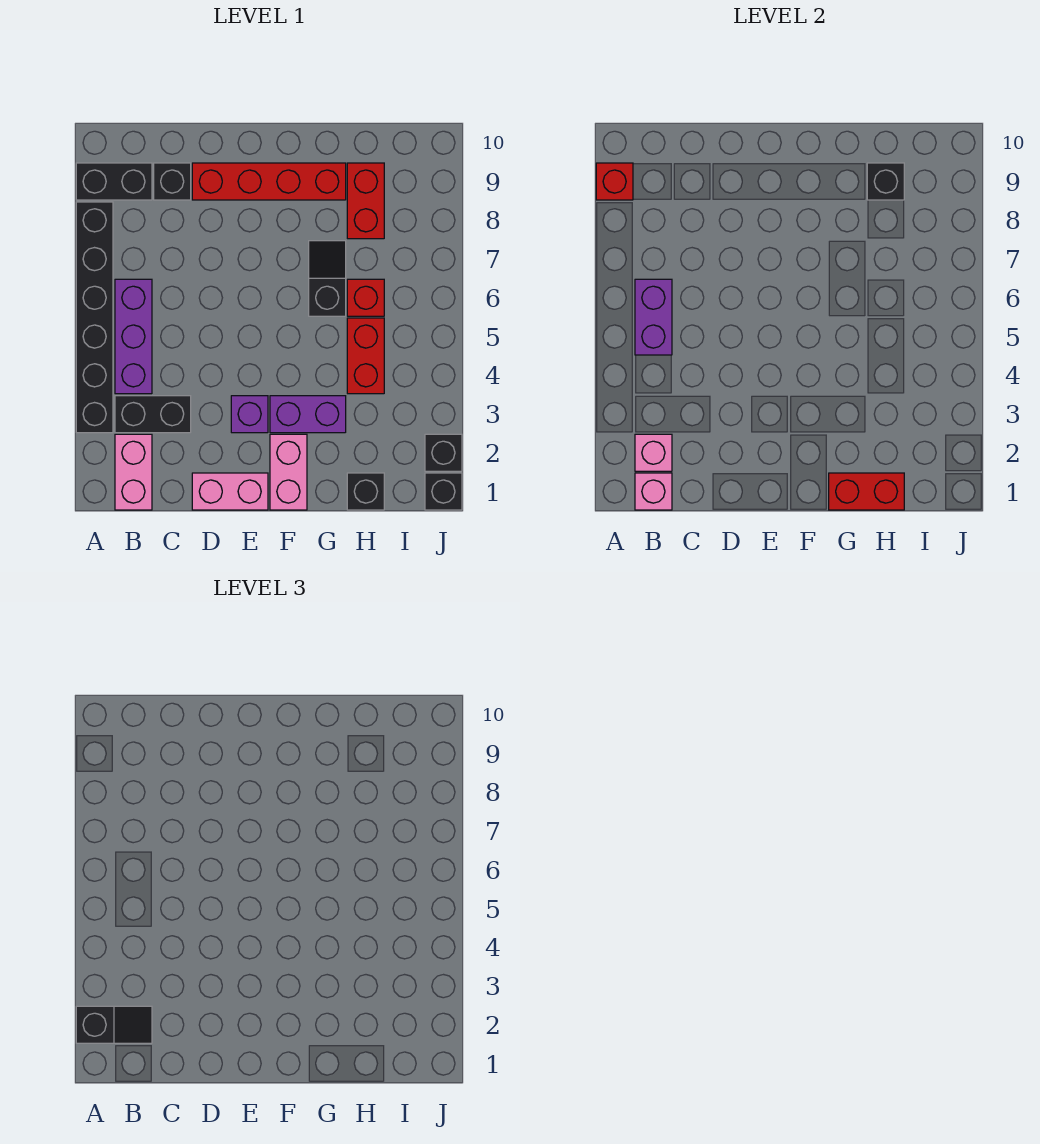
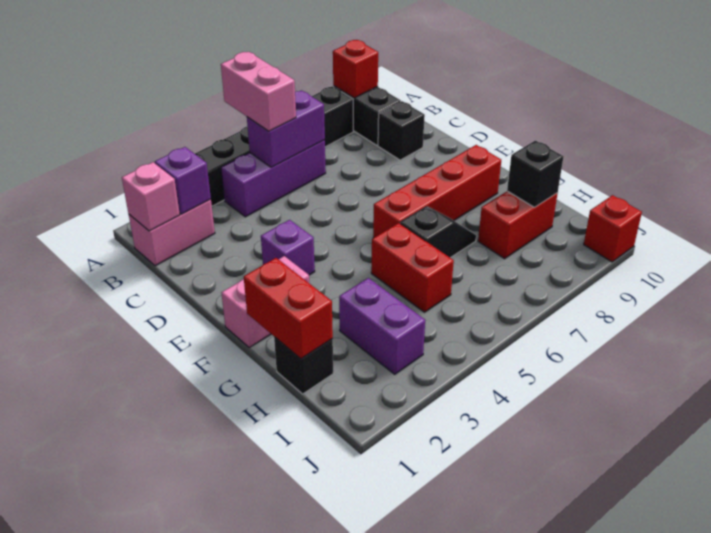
black slope A2:B2 level 3 top A -> none
pink brick B2 level 2 -> purple brick B2 level 2
black brick B3:C3 level 1 -> none
pink brick D1:E1 level 1 -> pink brick A5:B5 level 3
red brick D9:G9 level 1 -> red brick F6:F9 level 1
purple brick F3:G3 level 1 -> purple brick H3:I3 level 1
red brick H4:H5 level 1 -> red brick G5:H5 level 1
red brick H6 level 1 -> red brick J10 level 1
black brick J1 level 1 -> none
black brick J2 level 1 -> none

